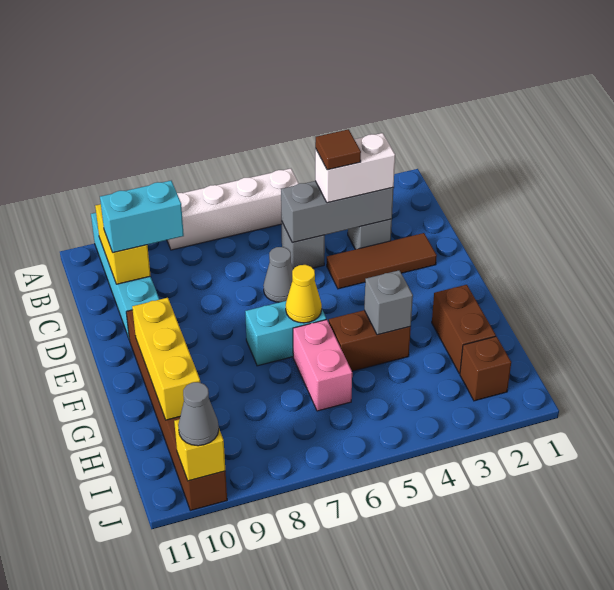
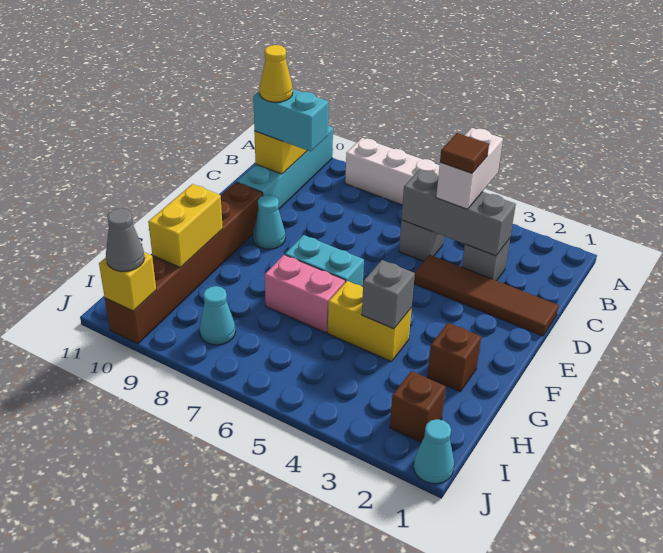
white brick C3:C4 level 3 -> white brick B4:C4 level 3
brown tile D2:D4 level 1 -> brown tile D1:D4 level 1
grey cone D6 level 1 -> none
none -> cyan cone E9 level 1
yellow cone F6 level 2 -> yellow cone C10 level 4
yellow brick F10:H10 level 2 -> yellow brick G10:H10 level 2
brown brick G2:H2 level 1 -> brown brick G2 level 1
brown brick G4:G5 level 1 -> yellow brick G4:G5 level 1
pink brick G6:H6 level 1 -> pink brick G6:G7 level 1
none -> cyan cone I8 level 1
none -> cyan cone J1 level 1

